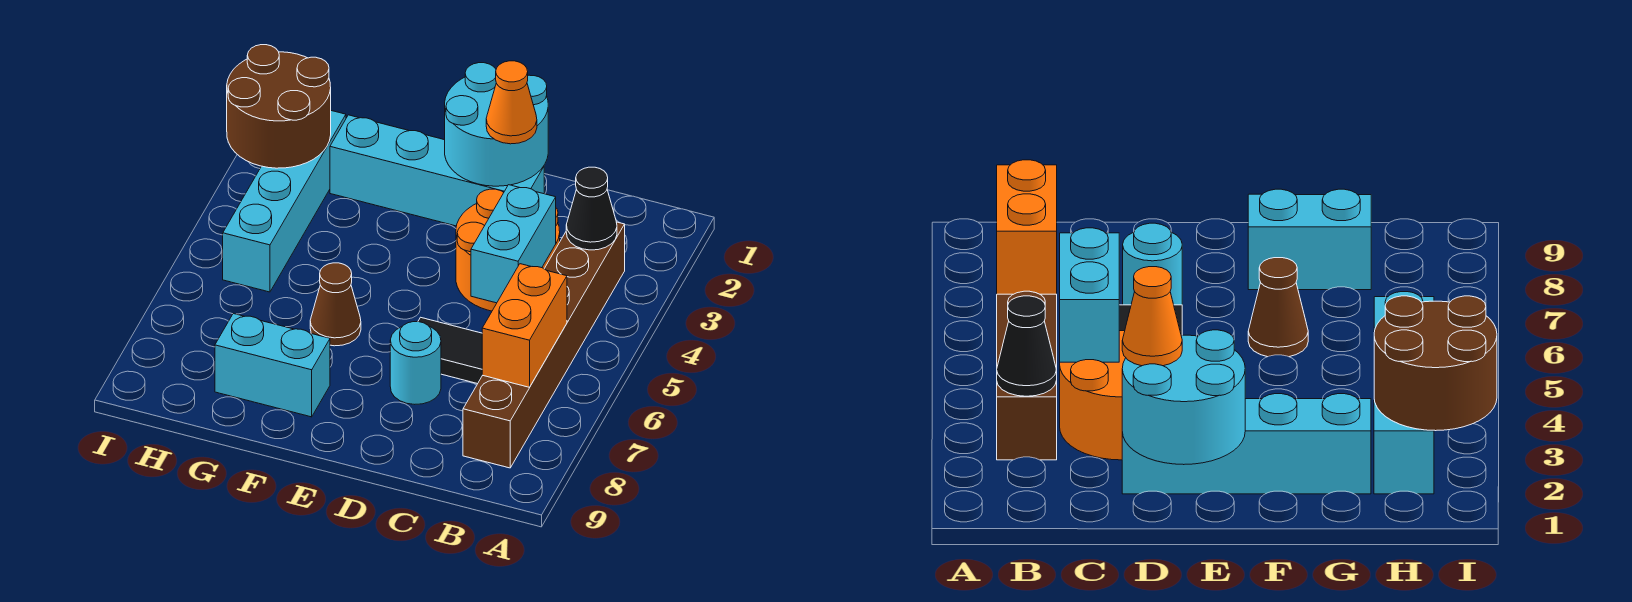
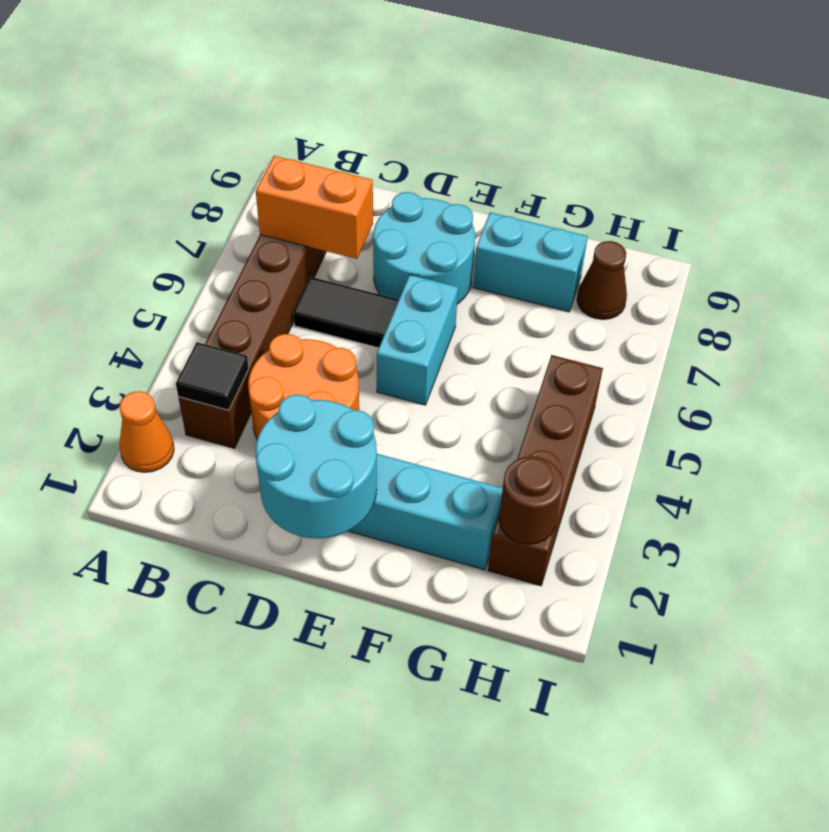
black cone B3 level 2 -> black tile B3 level 2
orange brick B6:B7 level 2 -> orange brick B7:C7 level 2
cyan brick C4:C5 level 2 -> cyan brick E5:E6 level 1
orange cone D2 level 3 -> orange cone A2 level 1
cyan round brick D7 level 1 -> cyan round brick D7:E8 level 1
brown cone F6 level 1 -> brown cone H8 level 1
cyan brick H2:H5 level 1 -> brown brick H2:H5 level 1
brown round brick H2:I3 level 2 -> brown round brick H2 level 2

